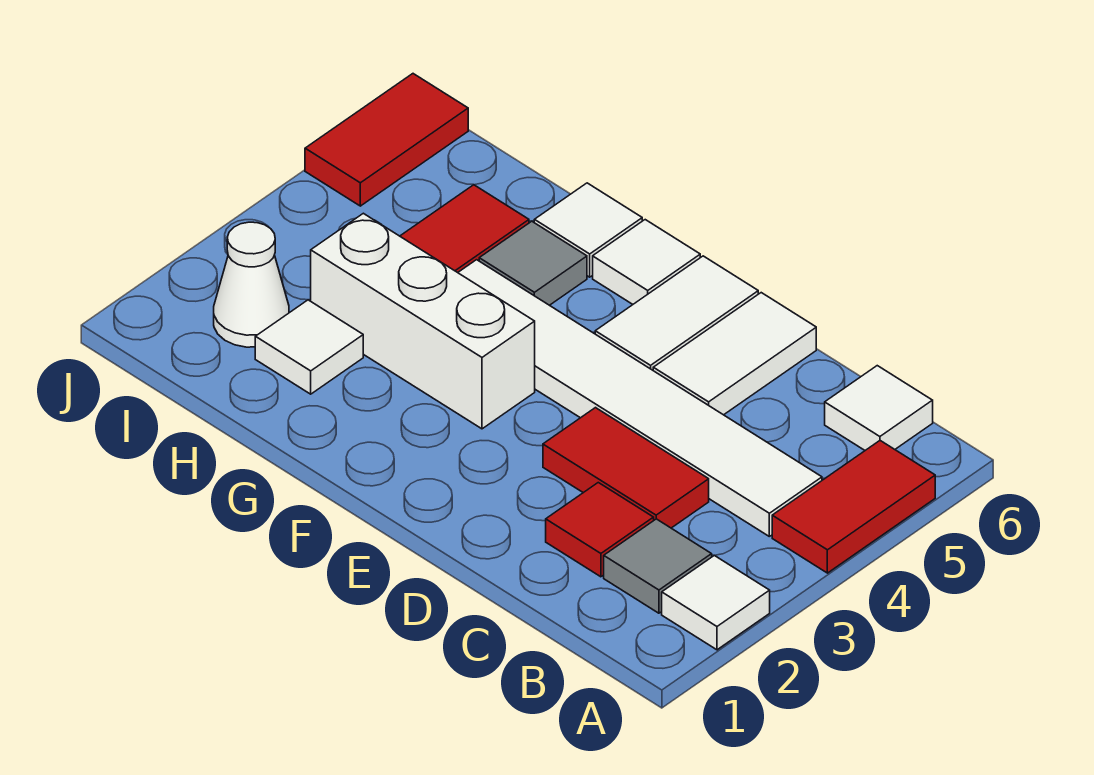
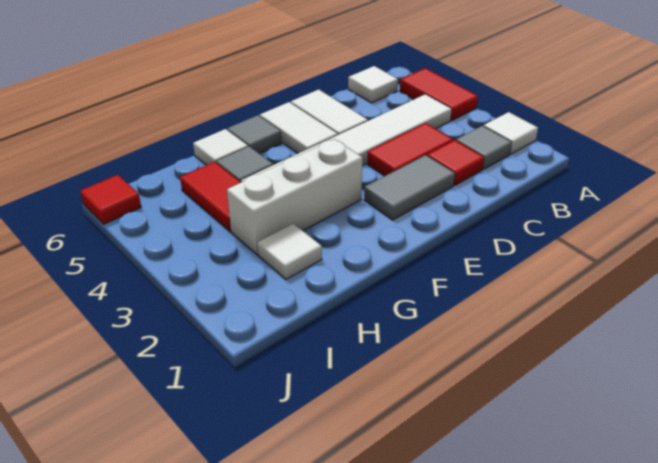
none -> grey tile D2:E2 level 1
white tile F6 level 1 -> grey tile F6 level 1
white cone I2 level 1 -> none
red tile J5:J6 level 1 -> red tile J6 level 1

